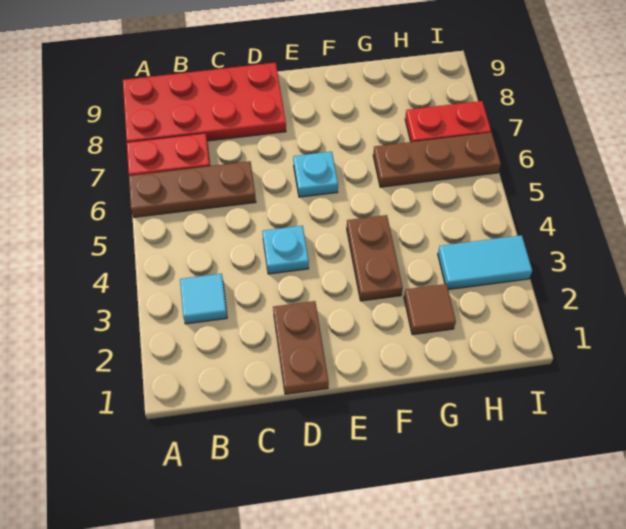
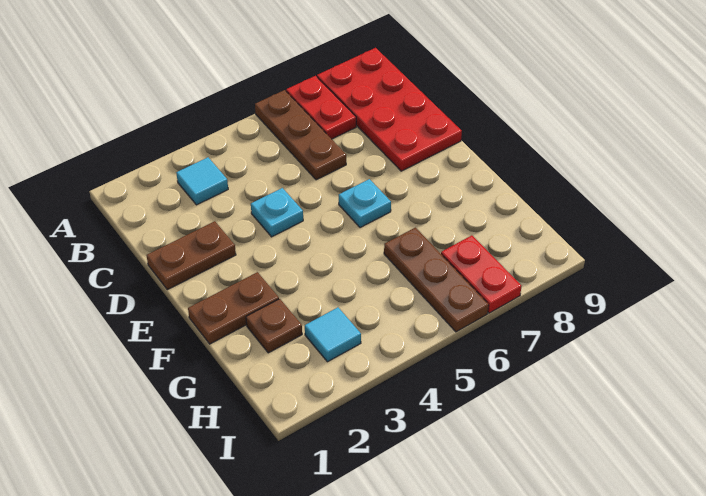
brown plate F3:F4 level 1 -> brown plate F1:F2 level 1
brown tile G2 level 1 -> brown plate G2 level 1
cyan tile H3:I3 level 1 -> cyan tile H3 level 1

